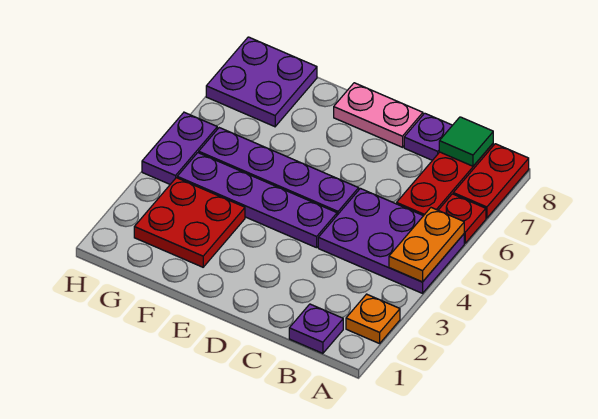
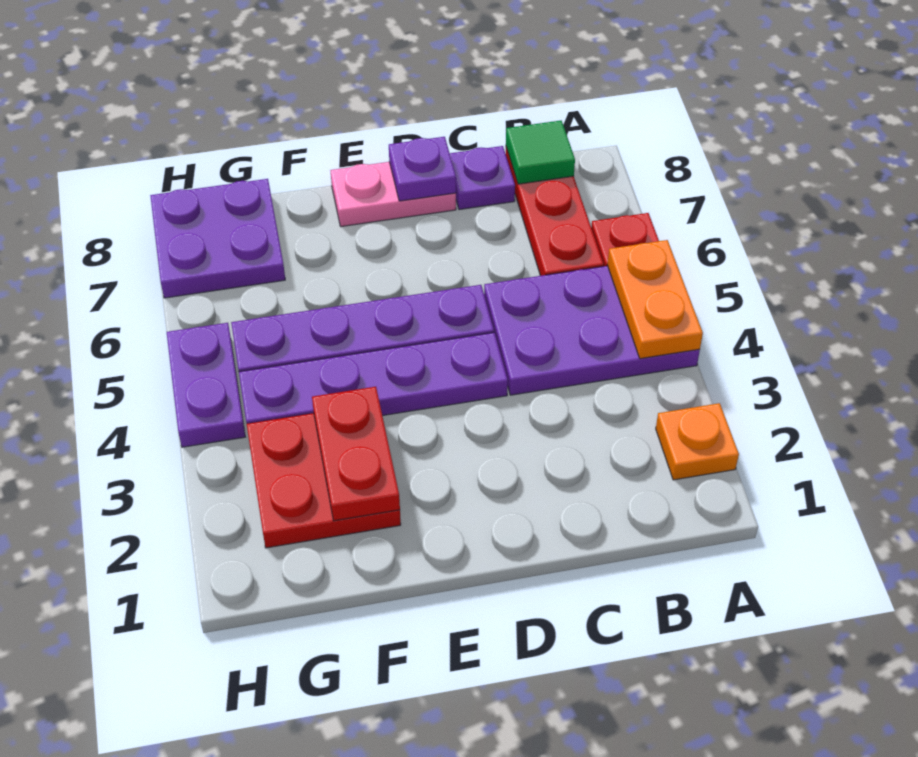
red plate A7:A8 level 1 -> red plate F2:F3 level 2
purple plate B1 level 1 -> purple plate D8 level 2

